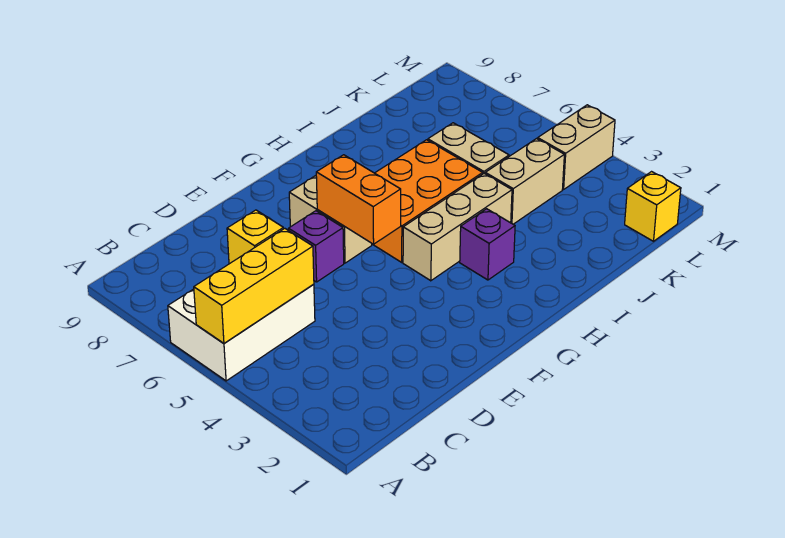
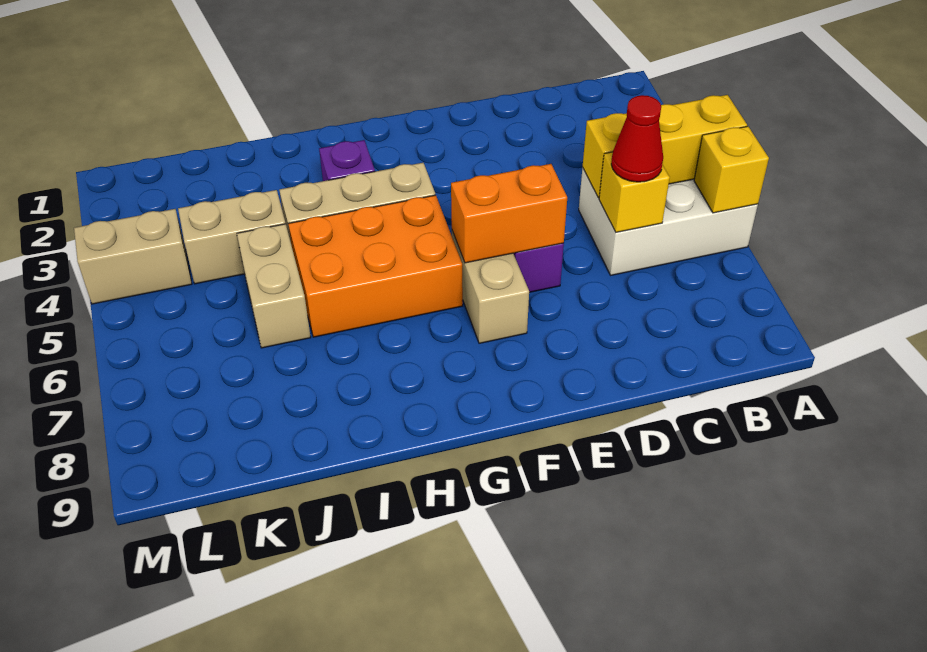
none -> red cone C6 level 3
orange brick F5:F6 level 2 -> orange brick E6:F6 level 2
yellow brick L1 level 1 -> yellow brick A6 level 2

